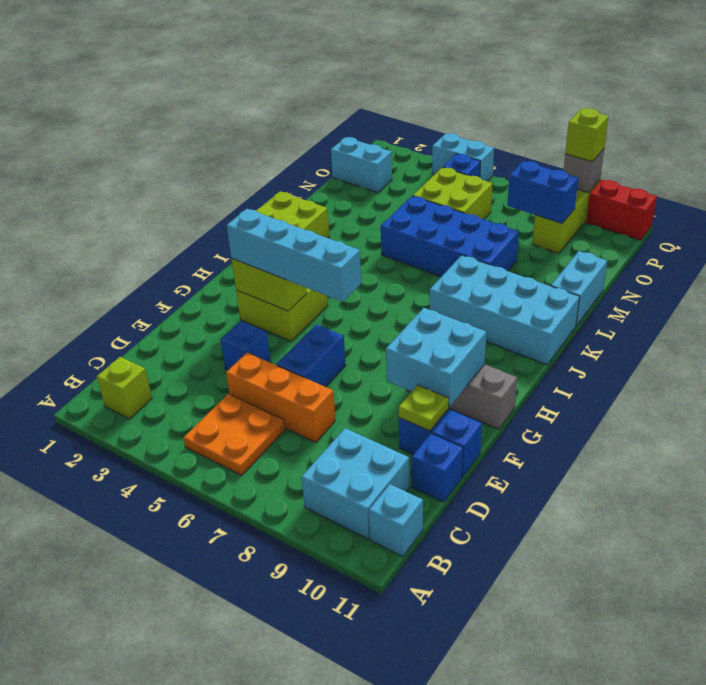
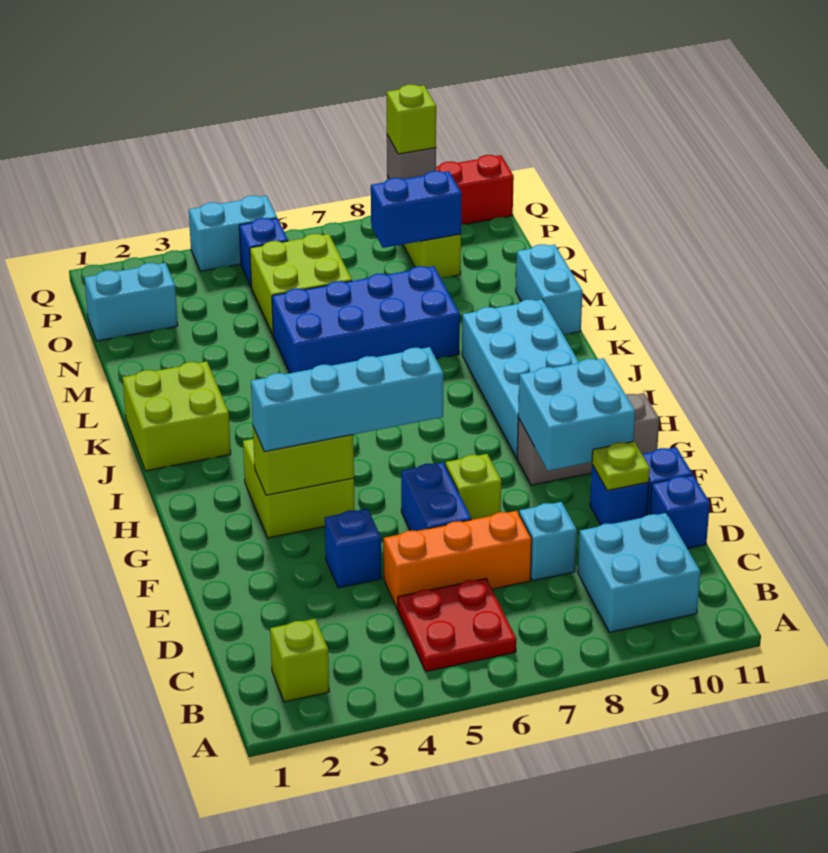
orange plate B5:C6 level 1 -> red plate B5:C6 level 1
cyan brick B11 level 1 -> cyan brick D8 level 1
none -> lime brick F7 level 1
cyan brick J8:K11 level 1 -> cyan brick H9:K10 level 1

